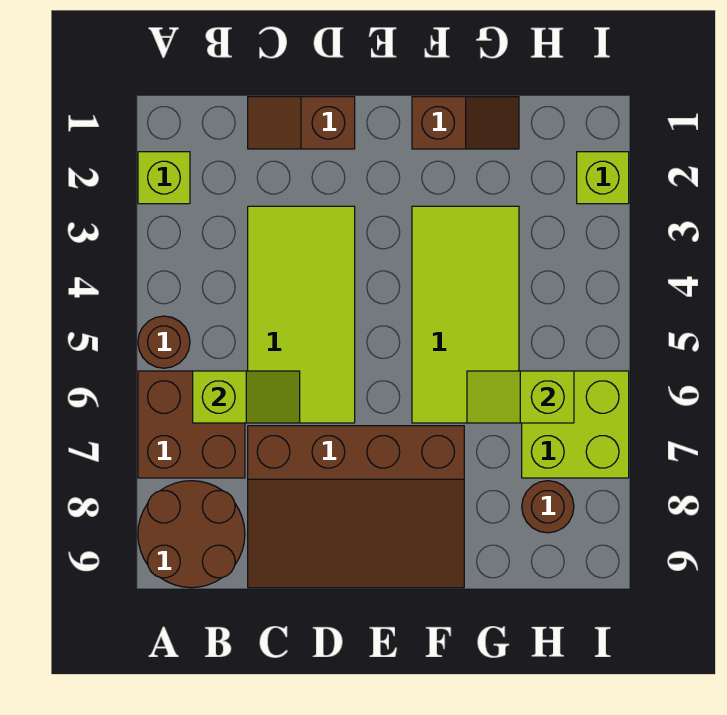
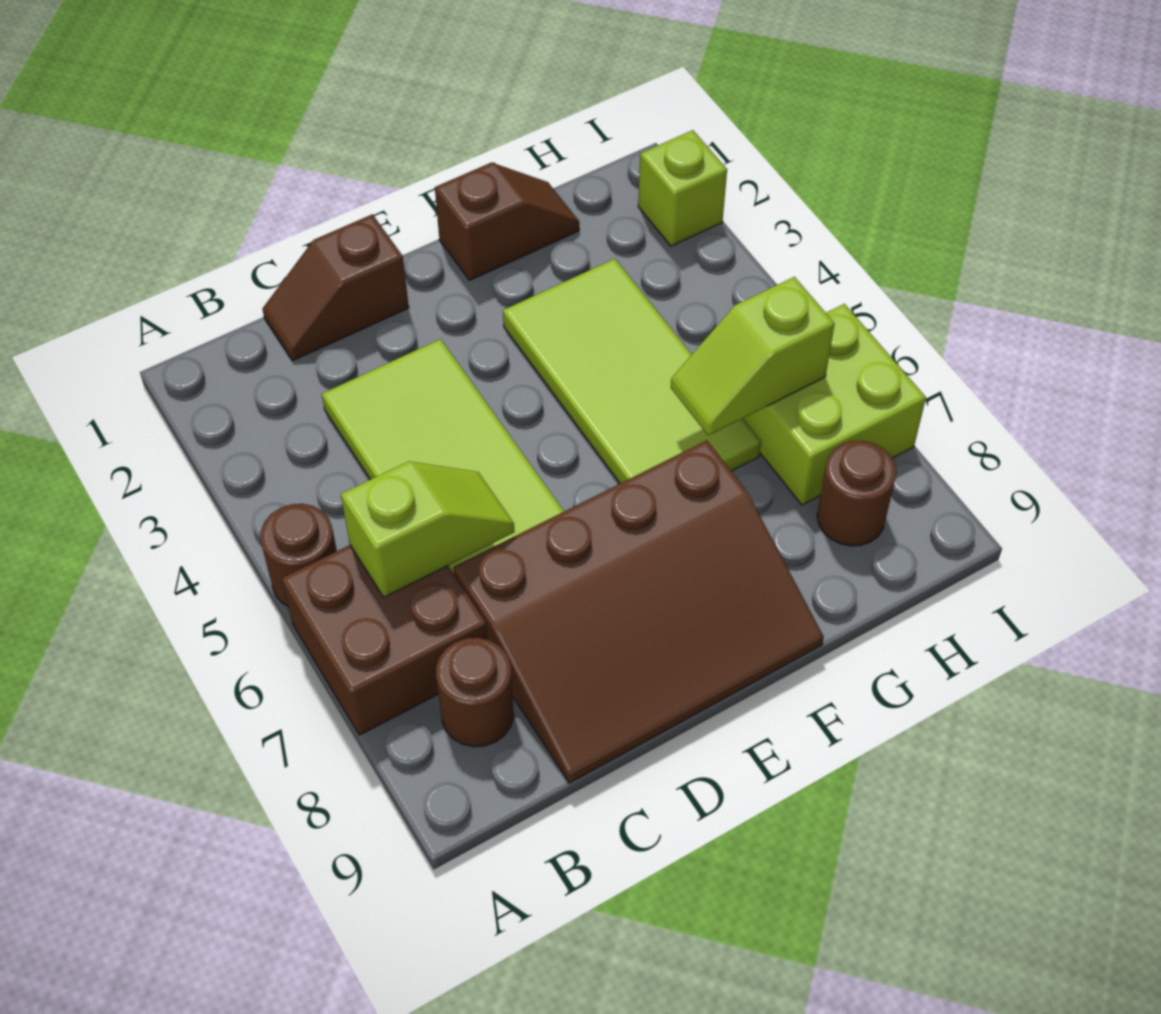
lime brick A2 level 1 -> none
brown round brick A8:B9 level 1 -> brown round brick B8 level 1

